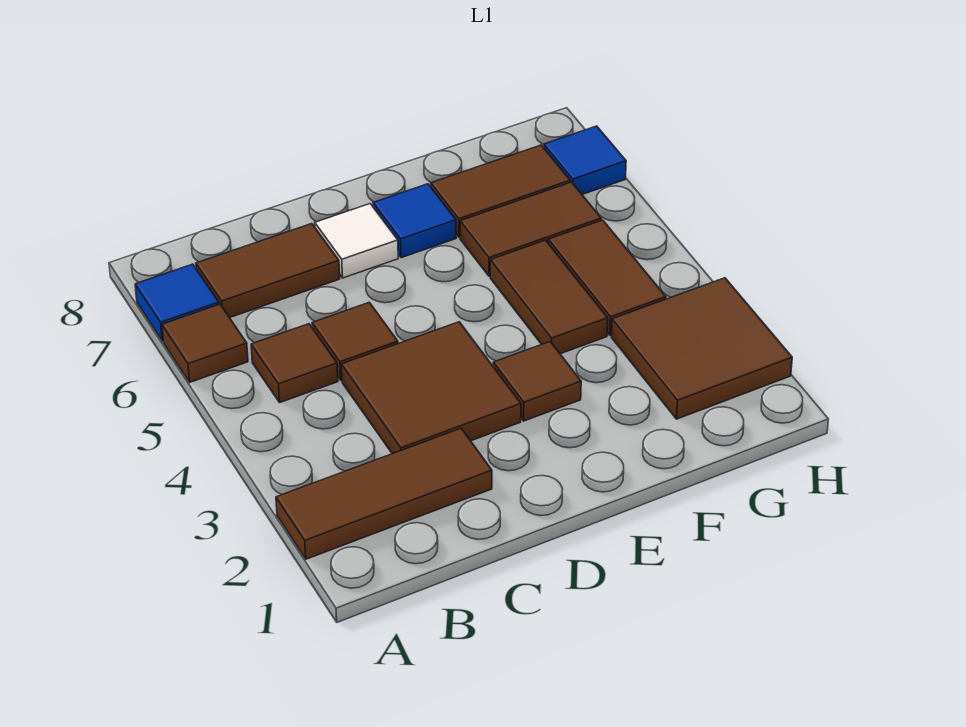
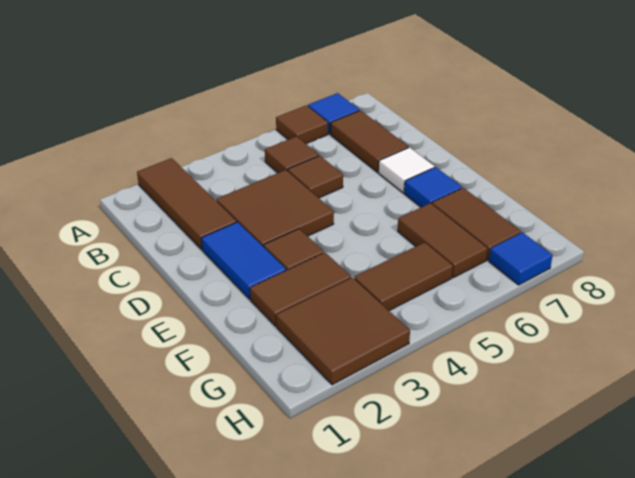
none -> blue tile D2:E2 level 1
brown tile F4:F5 level 1 -> brown tile F2:F3 level 1

